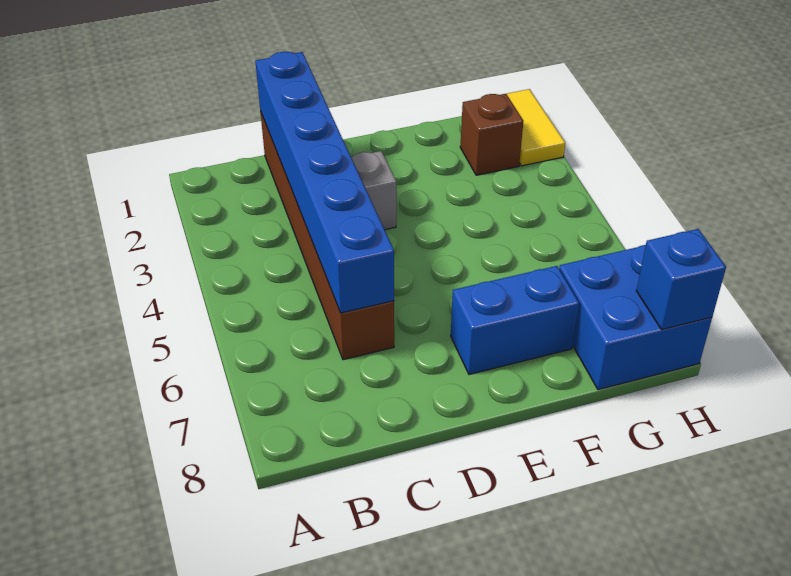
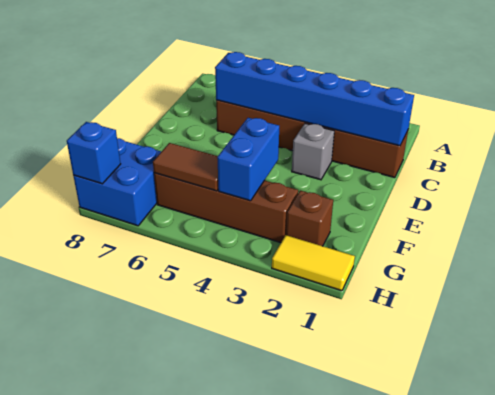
blue brick E7:F7 level 1 -> blue brick F4:G4 level 2
none -> brown brick G3:G6 level 1
none -> brown tile G5:G6 level 2

